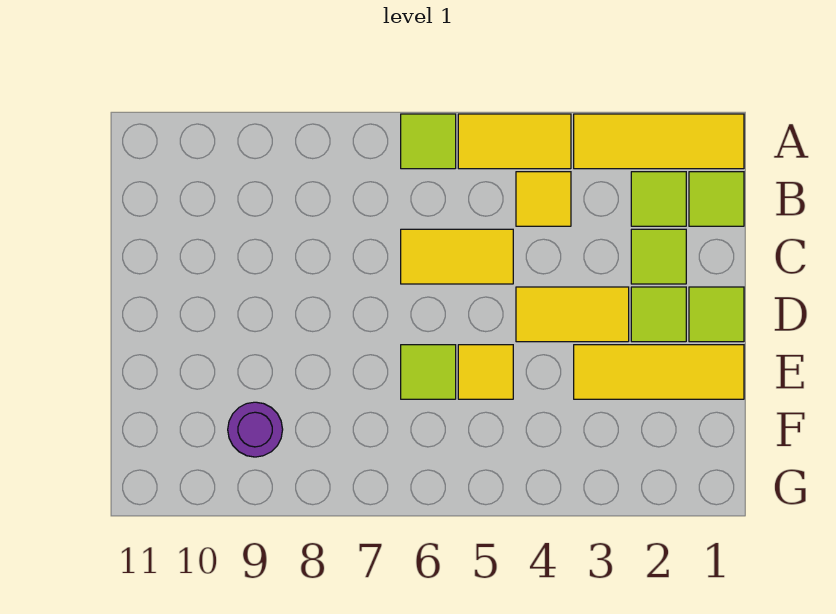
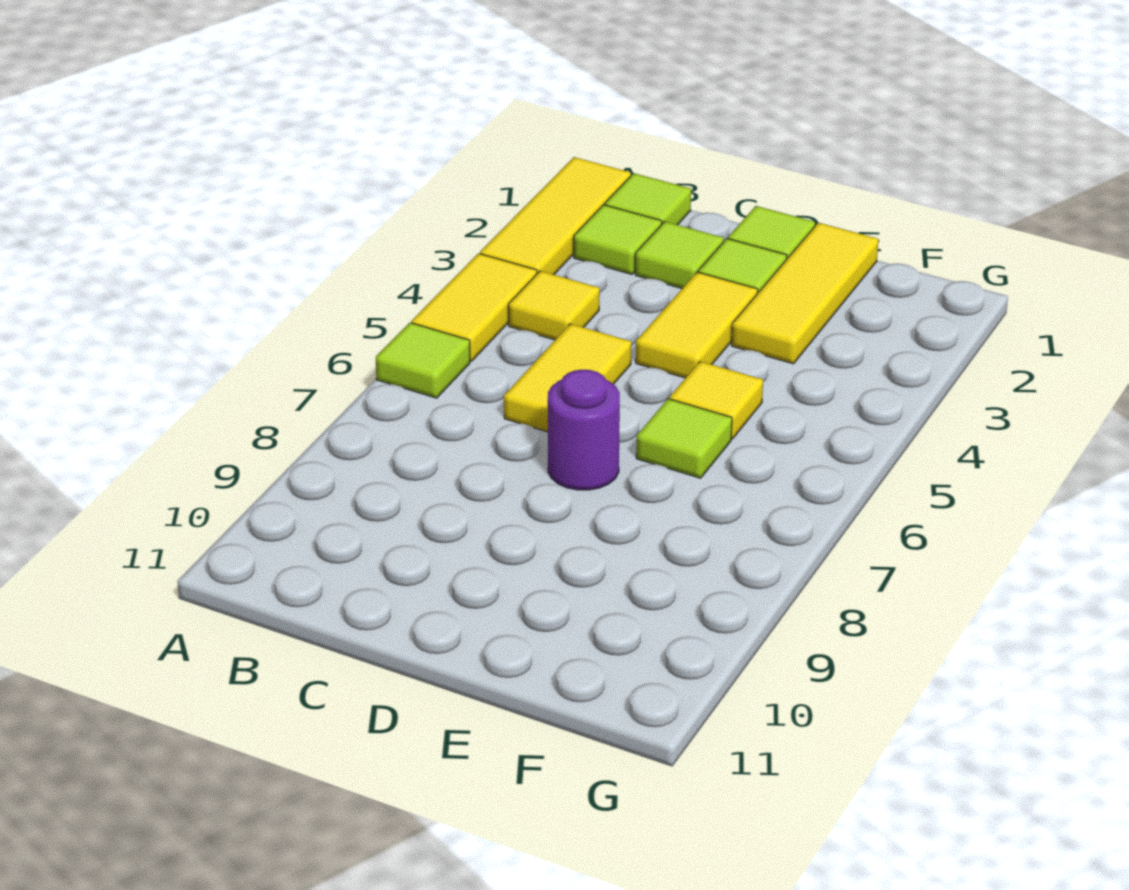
purple round brick F9 level 1 -> purple round brick D7 level 1

